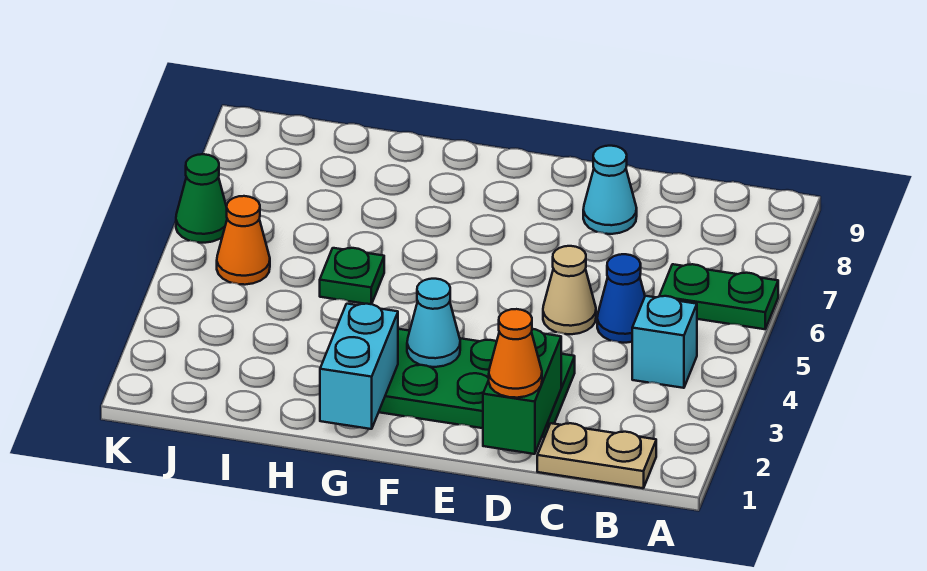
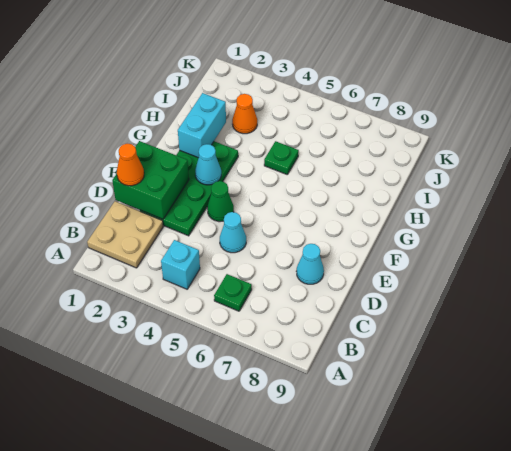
green plate A6:B6 level 1 -> green plate B6 level 1
tan plate B1:C1 level 1 -> tan plate B1:C2 level 1
blue cone C5 level 1 -> none
green brick D1:D2 level 2 -> green brick D1:E2 level 2
tan cone D5 level 1 -> cyan cone D5 level 1
cyan brick G1:G2 level 2 -> cyan brick G2:H2 level 2
orange cone J5 level 1 -> orange cone I3 level 1
green cone K6 level 1 -> green cone E4 level 1

